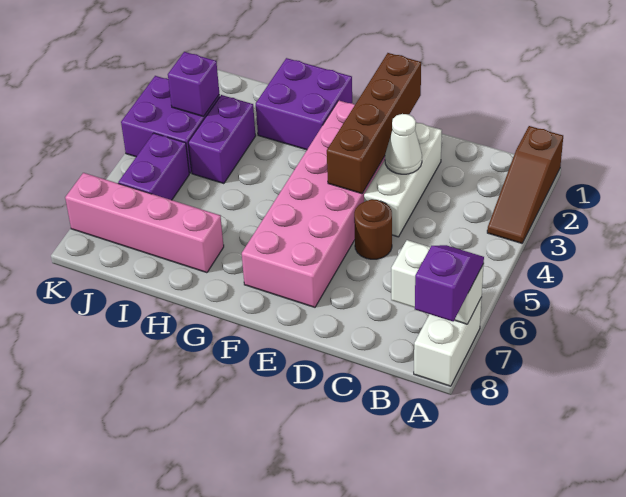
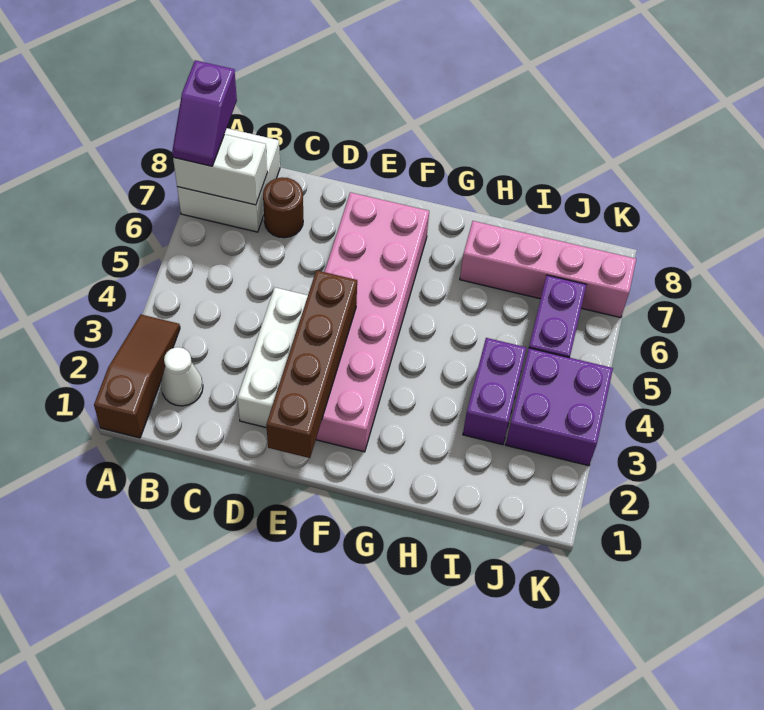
white brick A7:A8 level 1 -> white brick A7:B8 level 1
white cone D3 level 2 -> white cone B2 level 1
brown round brick D5 level 1 -> brown round brick C7 level 1
purple brick G1:H2 level 1 -> none
purple brick J3 level 2 -> none

